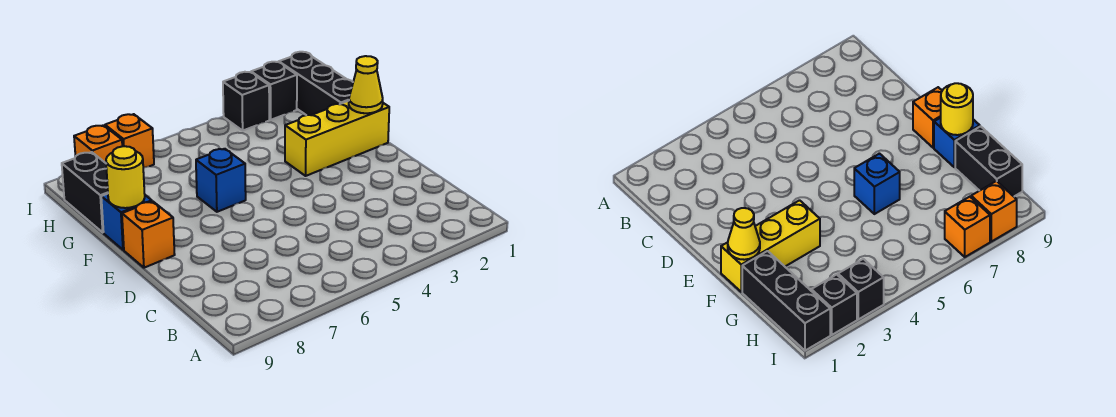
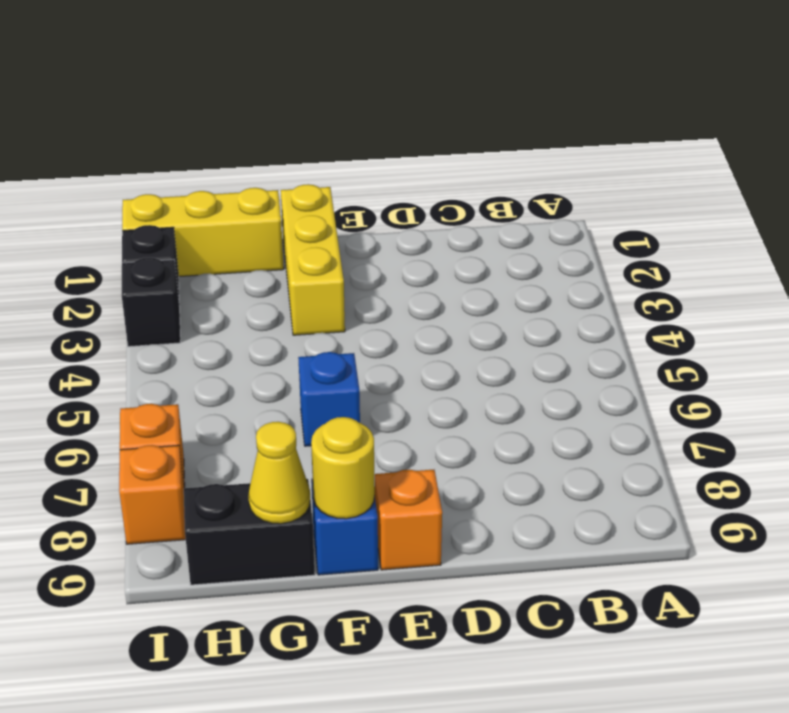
yellow cone F1 level 2 -> yellow cone G9 level 2
black brick G1:I1 level 1 -> yellow brick G1:I1 level 1

